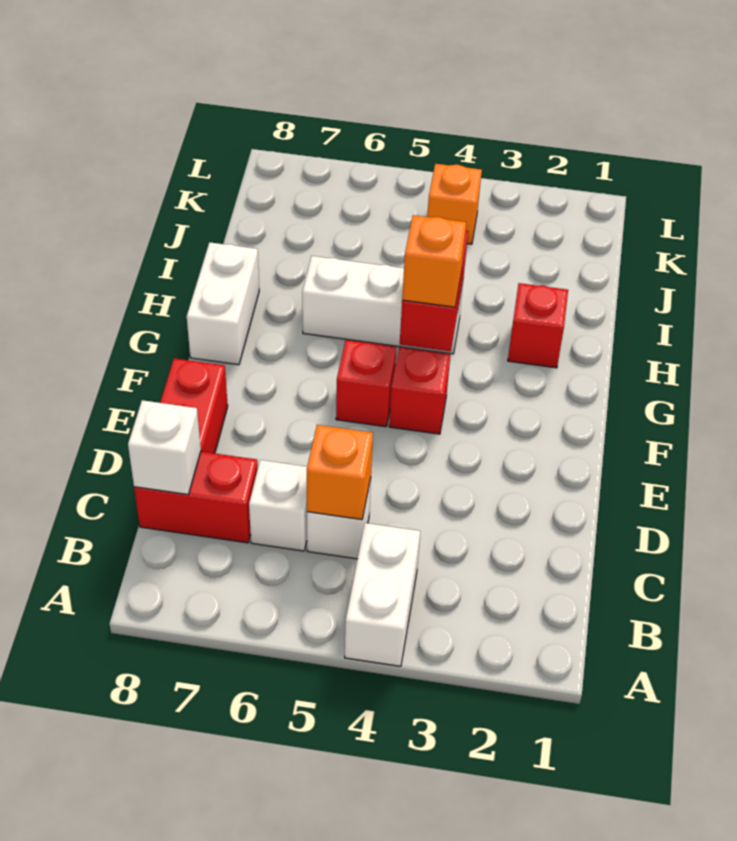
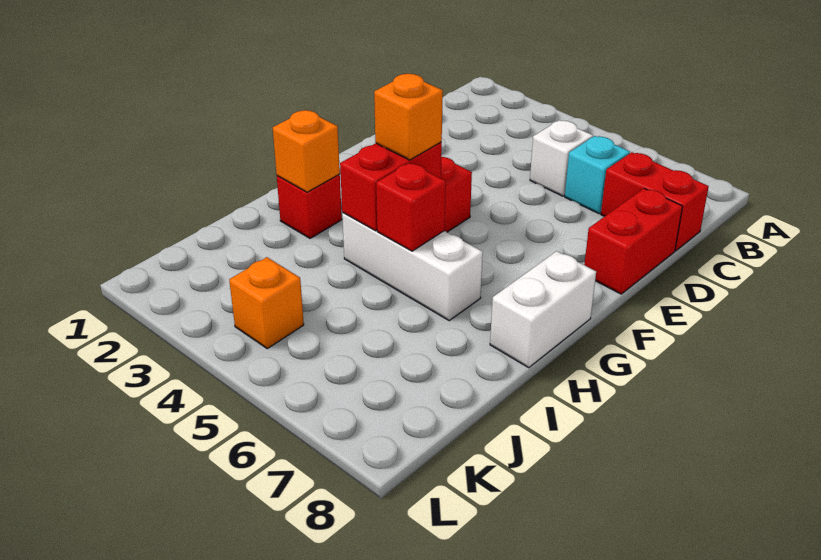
white brick A4:B4 level 1 -> none
orange brick C5 level 2 -> orange brick H2 level 2
white brick C6 level 1 -> cyan brick C6 level 1
white brick C8 level 2 -> none
red brick F5 level 1 -> red brick H5 level 2

